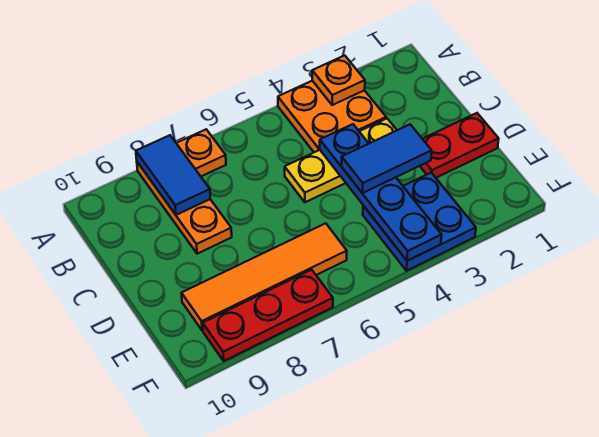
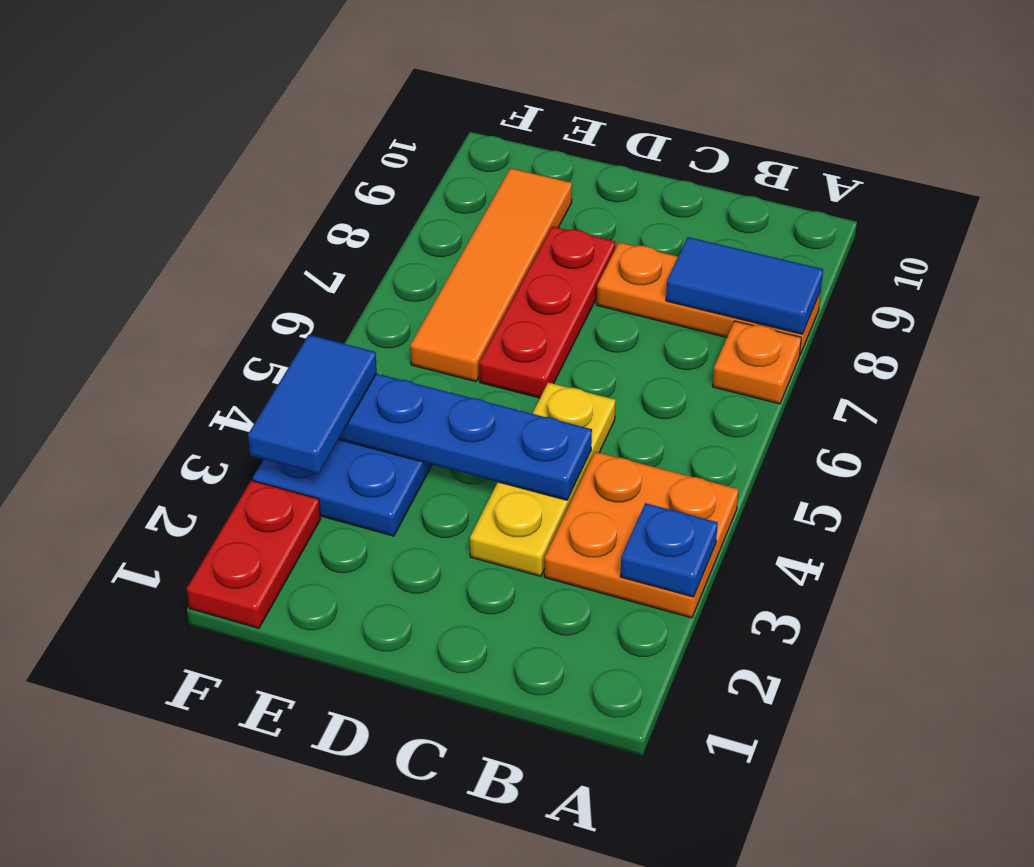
orange plate A3 level 2 -> blue plate A3 level 2
red plate D1:D2 level 1 -> red plate F1:F2 level 1
blue tile D3:D4 level 3 -> blue tile F3:F4 level 3
red plate F7:F9 level 1 -> red plate D6:D8 level 1

